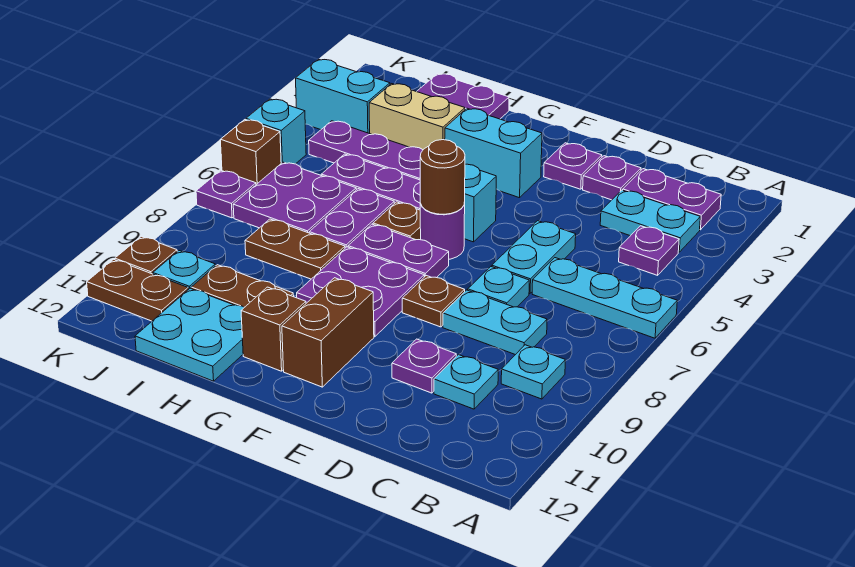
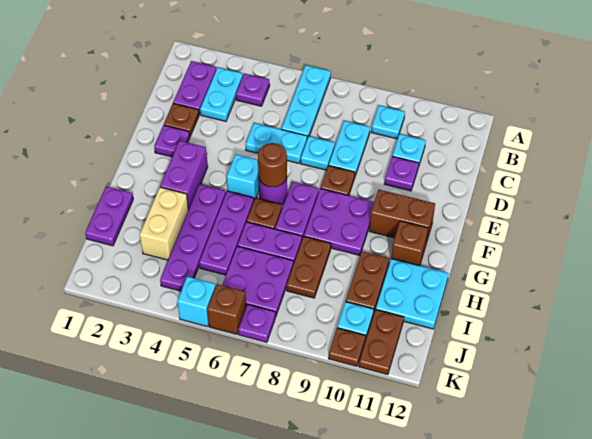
purple plate D2 level 1 -> brown plate D2 level 1
cyan brick F3:G3 level 1 -> purple brick F3:G3 level 1
cyan brick J3:K3 level 1 -> none

